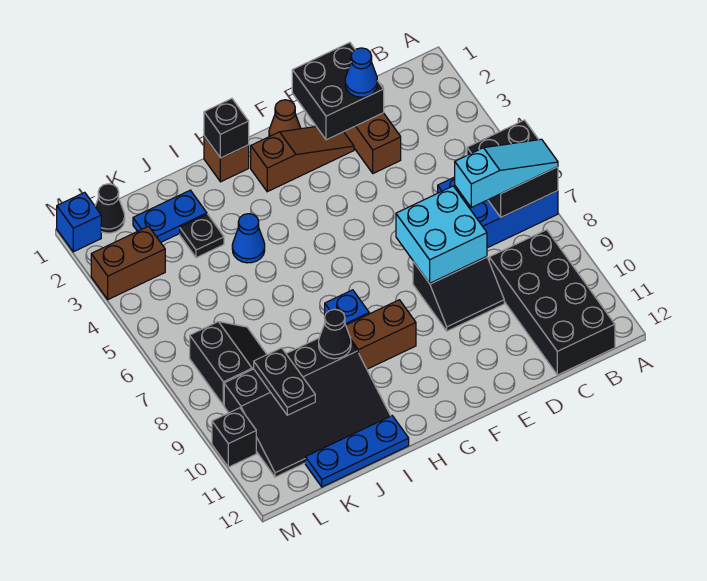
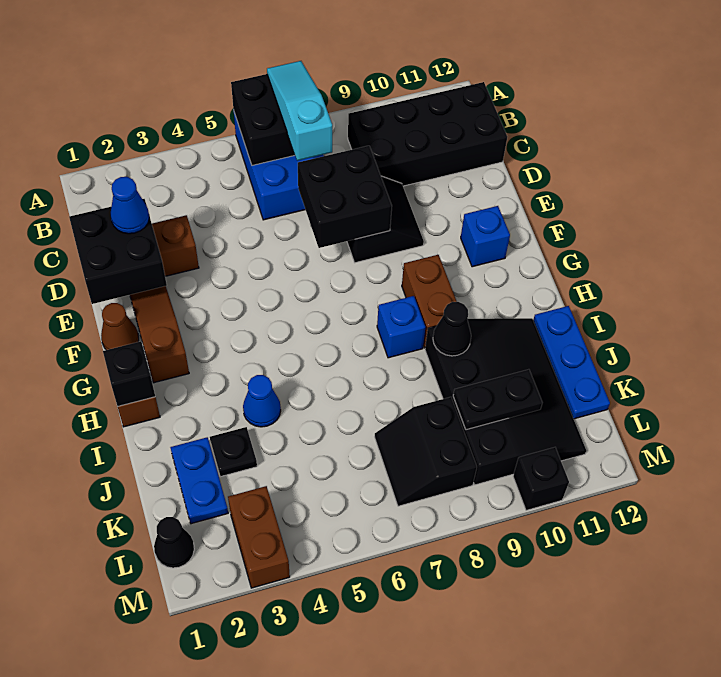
cyan brick D7:E8 level 2 -> black brick D7:E8 level 2
black slope K7:L8 level 1 top L -> black slope K7:L8 level 1 top 8
blue brick M1 level 1 -> blue brick F11 level 1

